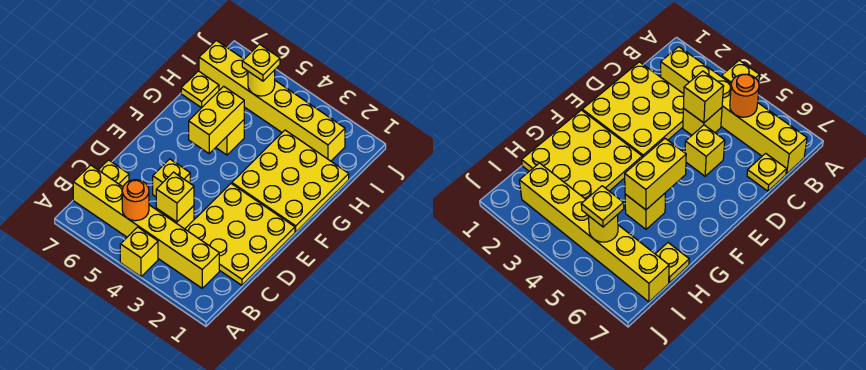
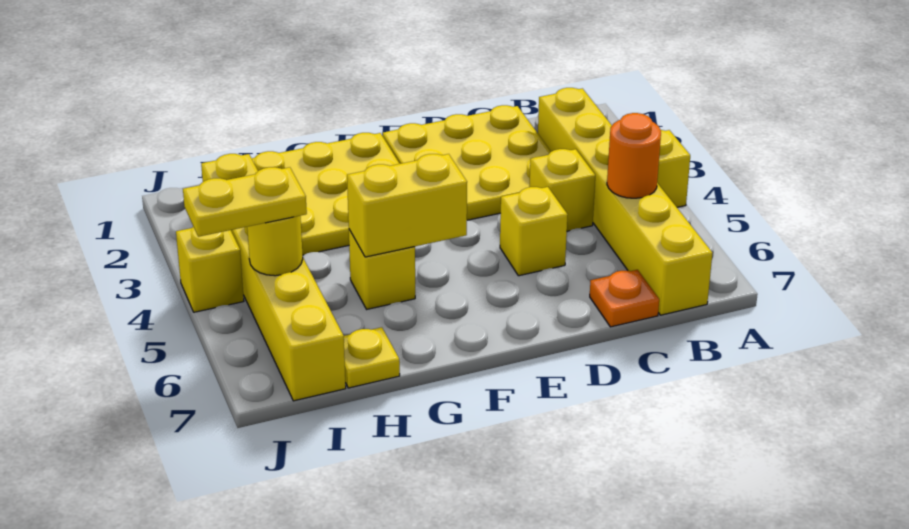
yellow brick C4 level 2 -> yellow brick J4 level 1
yellow plate C7 level 1 -> orange plate C7 level 1
yellow plate I5 level 3 -> yellow plate I5:J5 level 3

